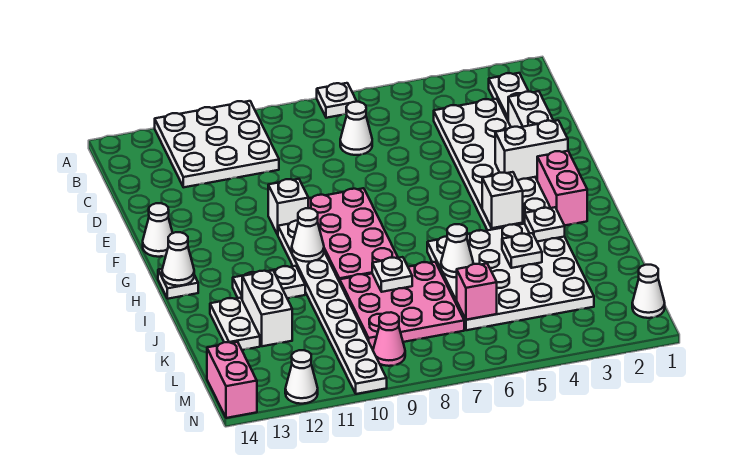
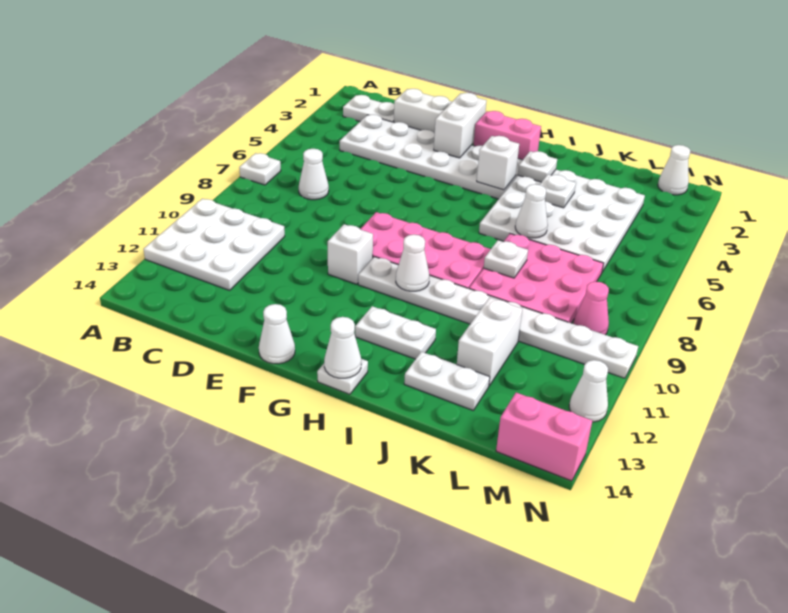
white plate I11:I12 level 1 -> white plate H12:I12 level 1
white brick J12:K12 level 1 -> white brick K11:K12 level 1
pink brick L6 level 2 -> none

